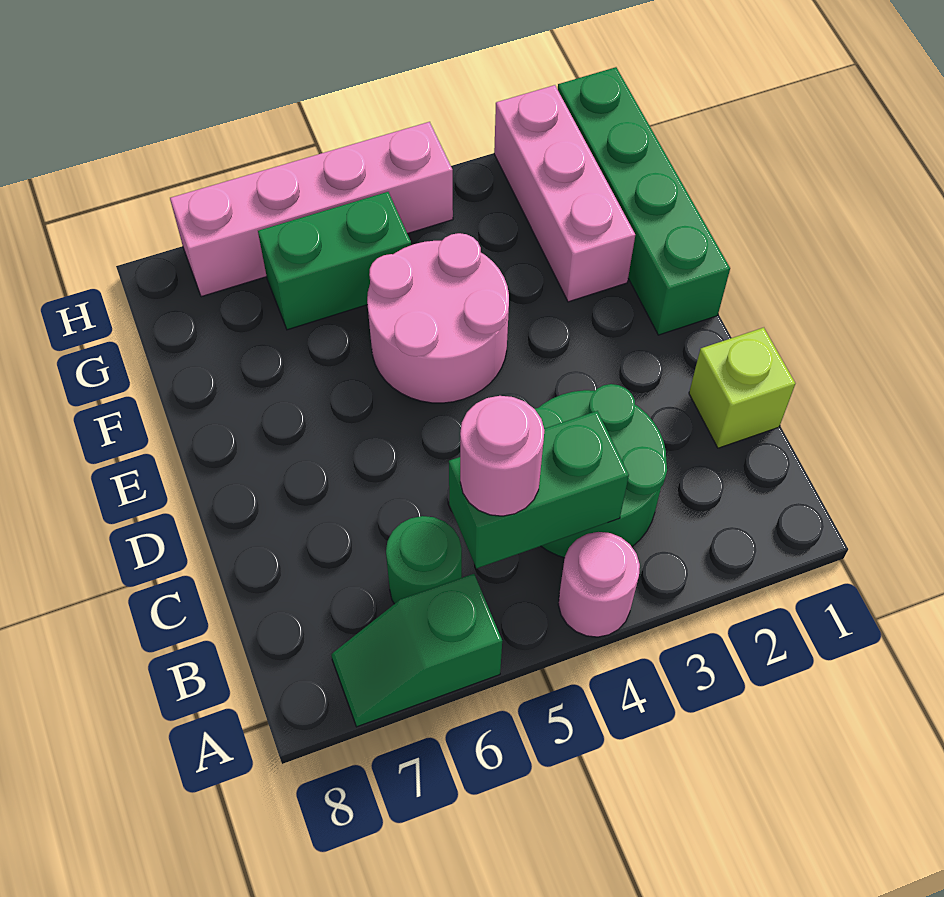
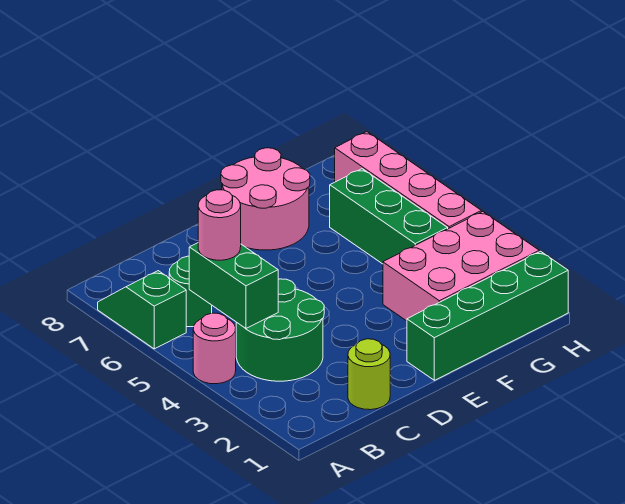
lime brick C1 level 1 -> lime round brick C1 level 1
pink round brick E4:F5 level 1 -> pink round brick E7:F8 level 1
pink brick F2:H2 level 1 -> pink brick F2:H3 level 1
green brick G5:G6 level 1 -> green brick G4:G6 level 1

